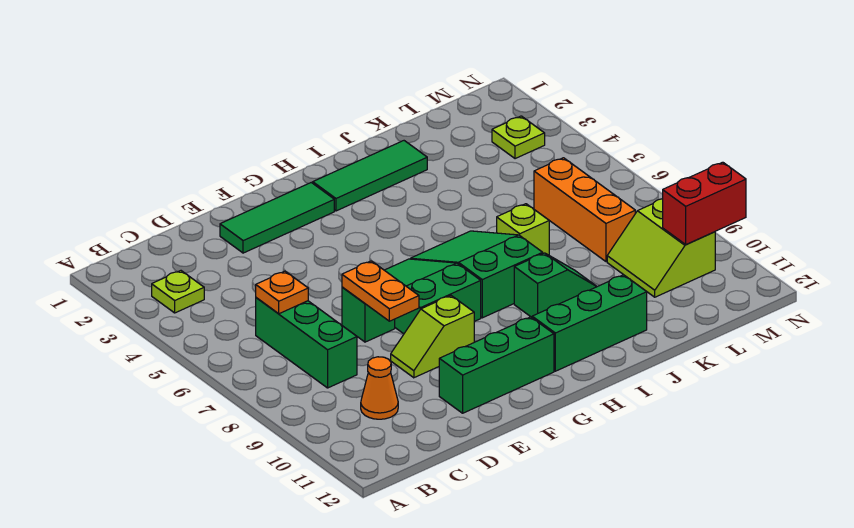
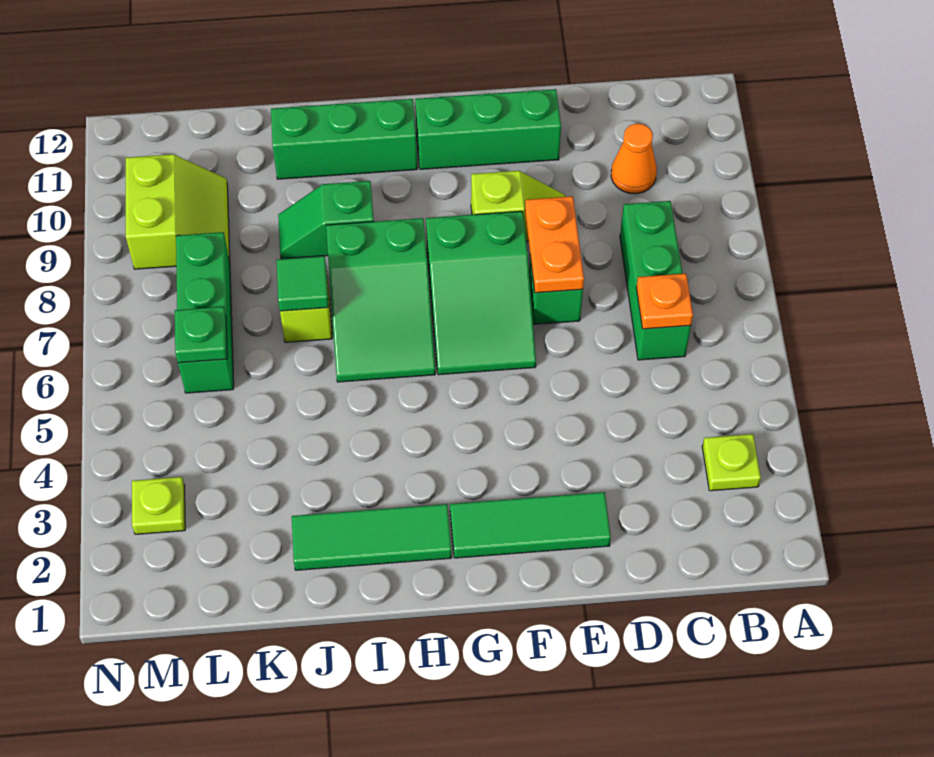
none -> green tile J7 level 2
orange brick L6:L8 level 1 -> green brick L6:L8 level 1
none -> green plate L6 level 2
red brick M10:N10 level 2 -> none

